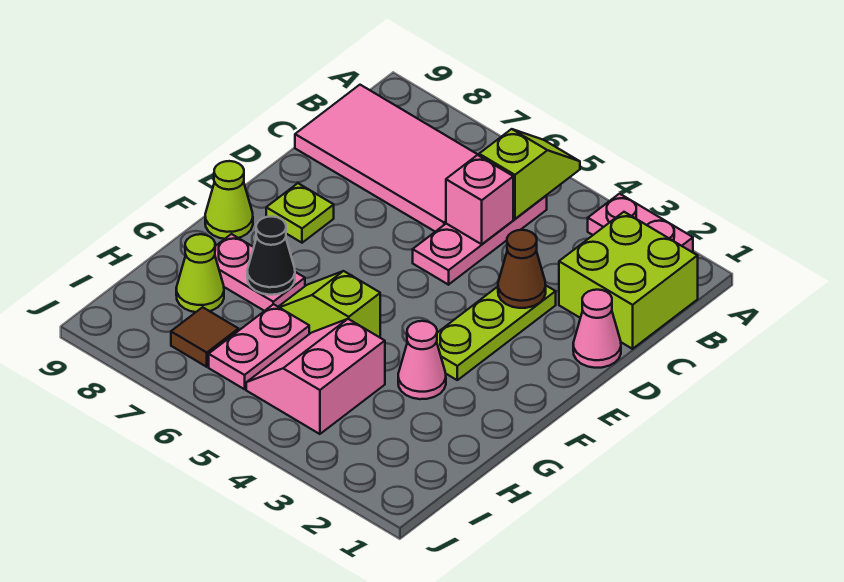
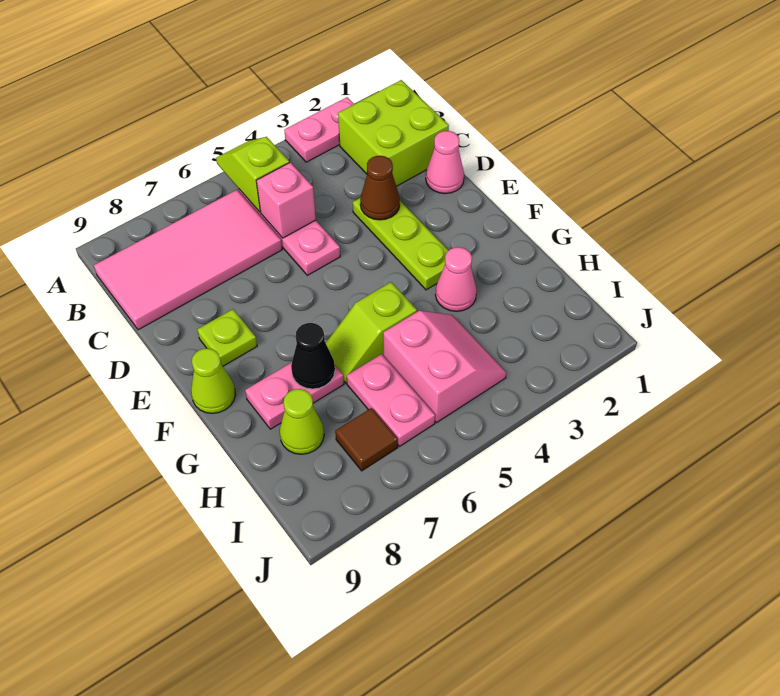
pink slope H4:I5 level 1 top 4 -> pink slope H4:I5 level 1 top 5

